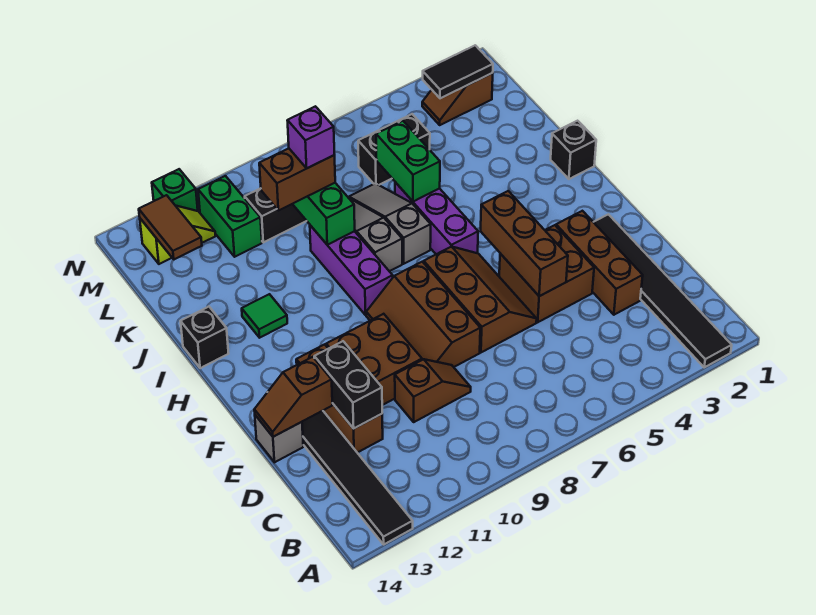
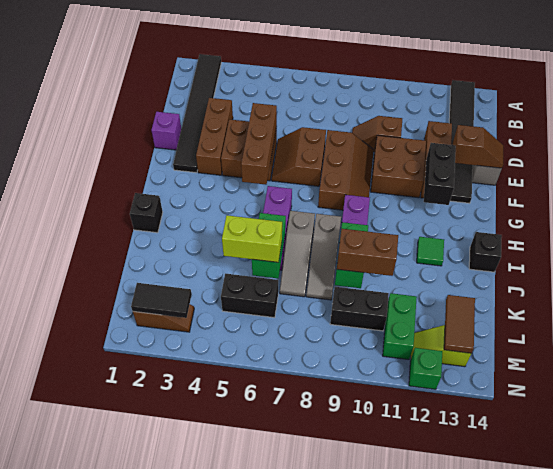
black brick D12:E12 level 2 -> black brick F12:G12 level 2
brown slope E6:G7 level 1 top 7 -> brown slope E6:F7 level 1 top 7
none -> lime brick K5:K6 level 3
purple brick K9 level 4 -> purple brick E1 level 1

